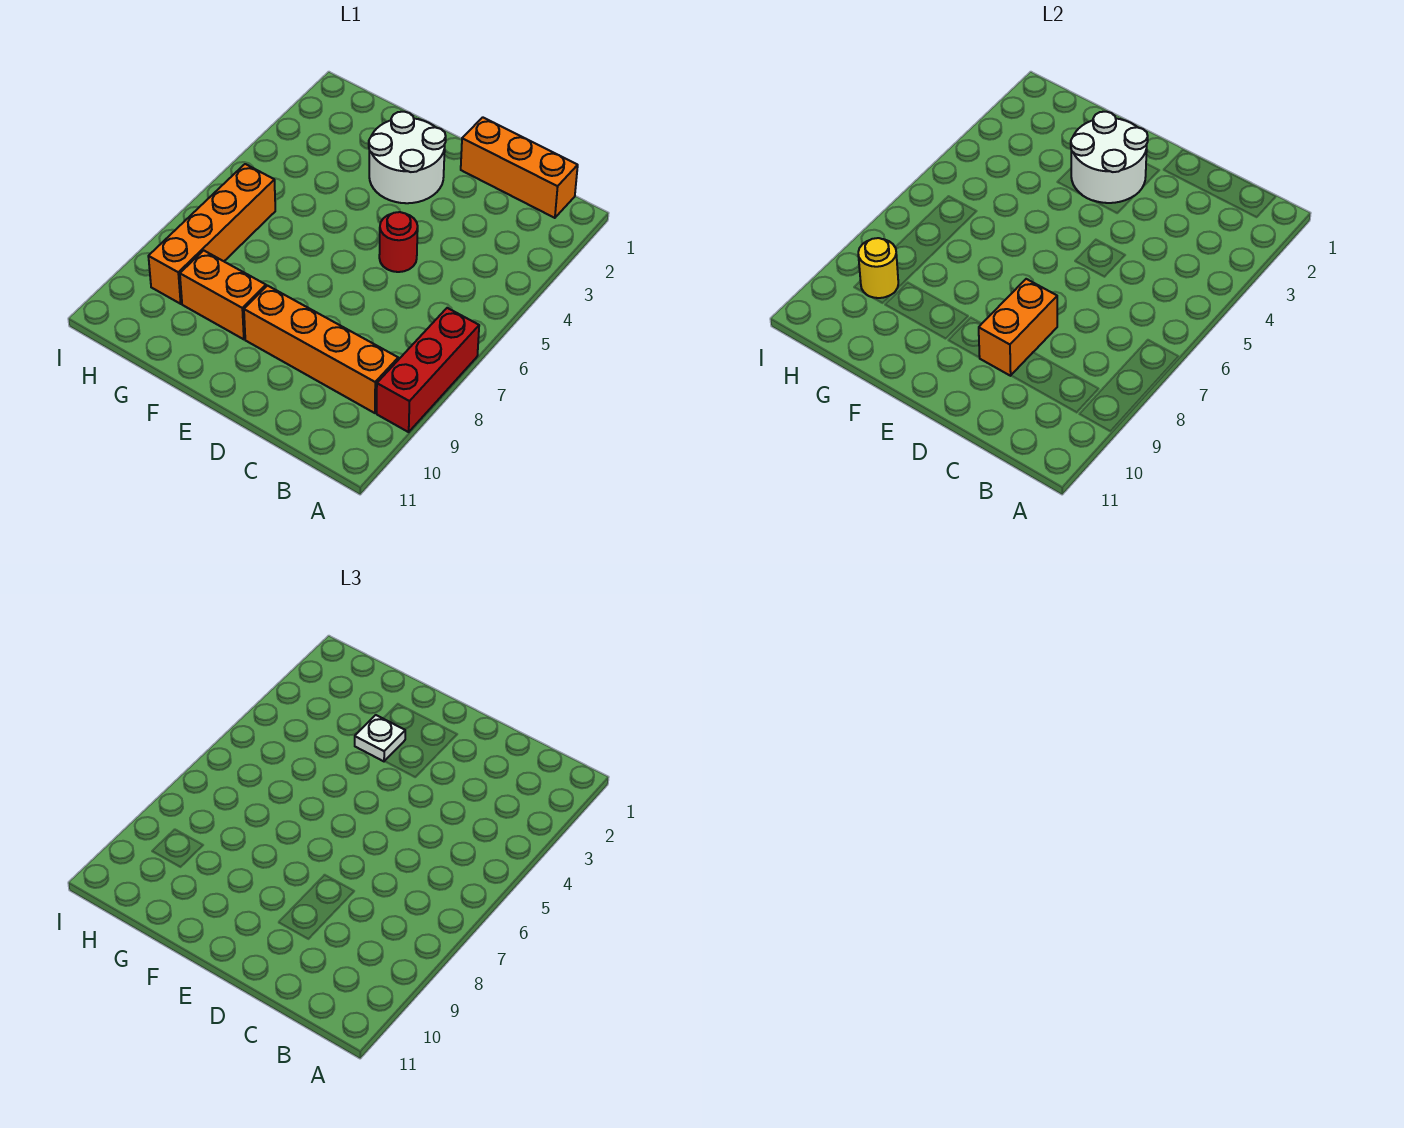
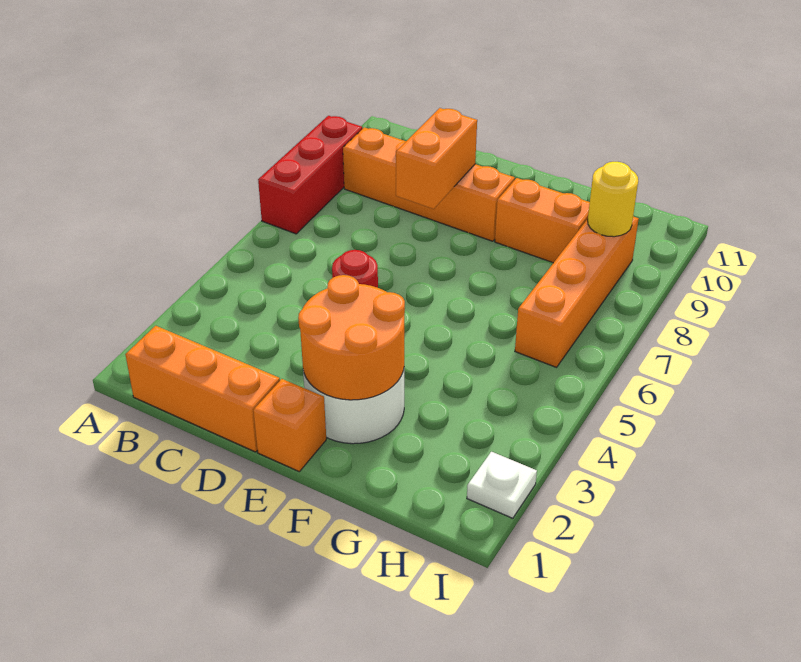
none -> orange brick E1 level 1
white round brick E2:F3 level 2 -> orange round brick E2:F3 level 2
white plate F3 level 3 -> white plate I2 level 1

